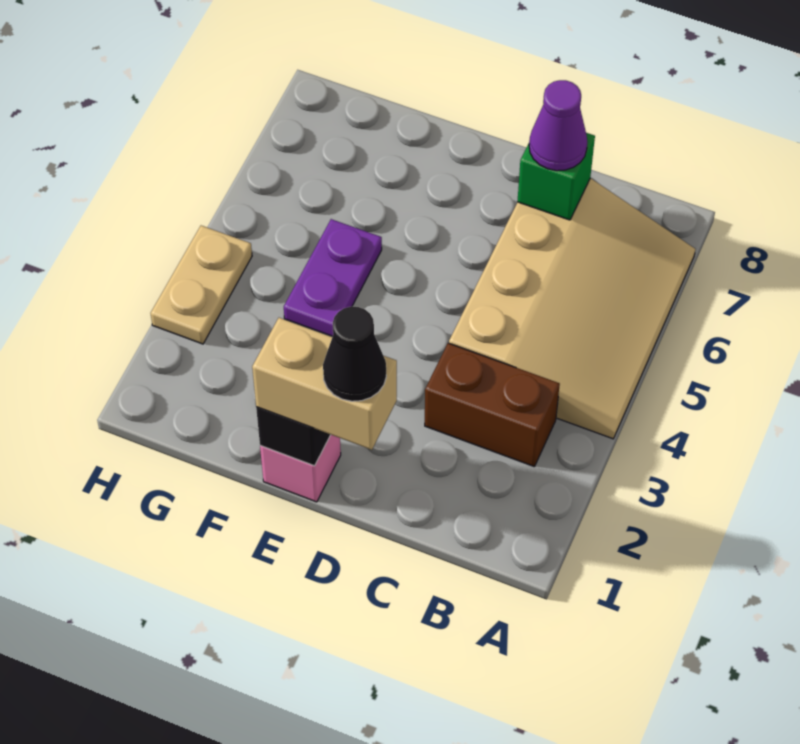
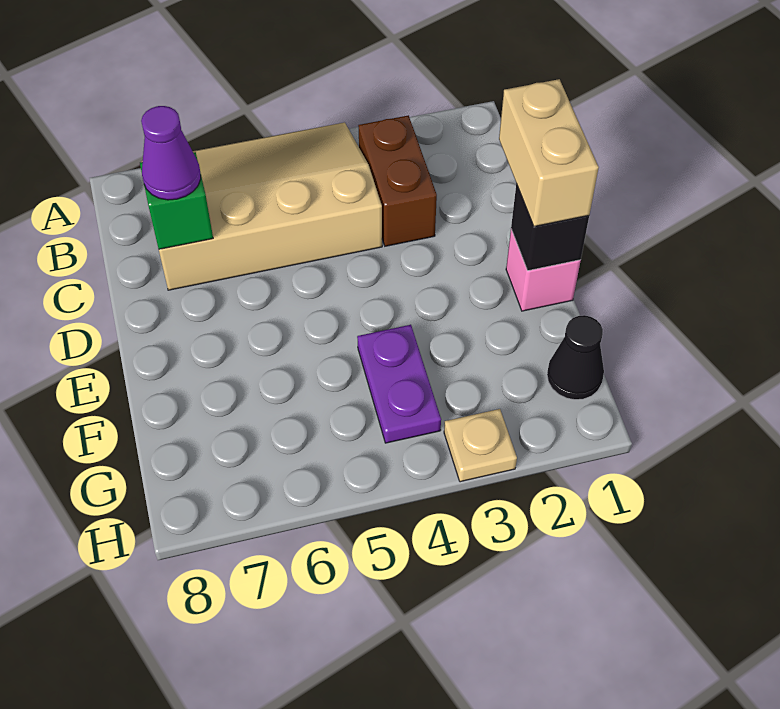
black cone D1 level 4 -> black cone G1 level 1
purple plate F4:F5 level 1 -> purple plate F4:G4 level 1
tan plate H3:H4 level 1 -> tan plate H3 level 1

